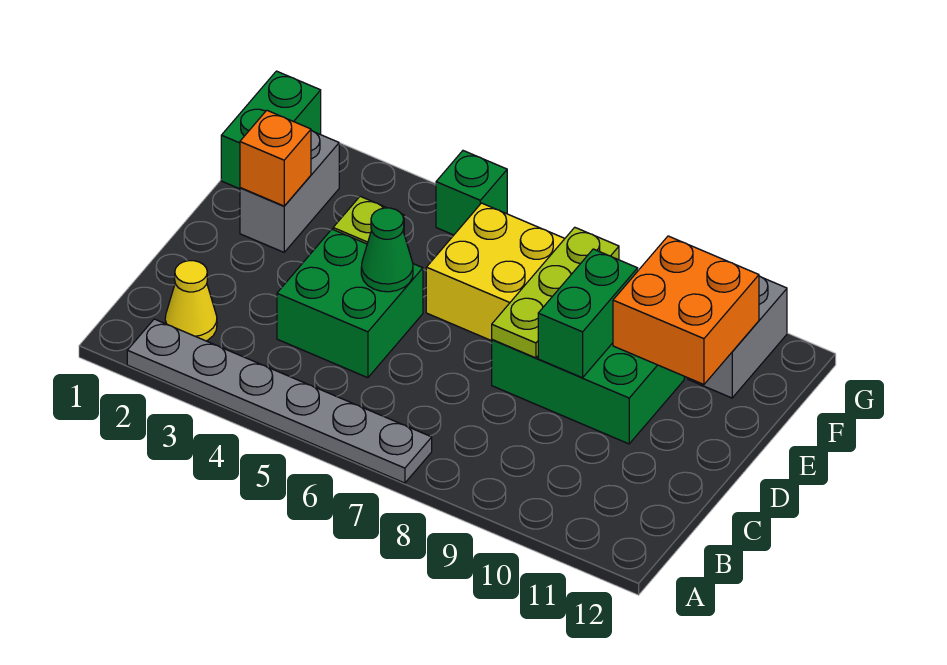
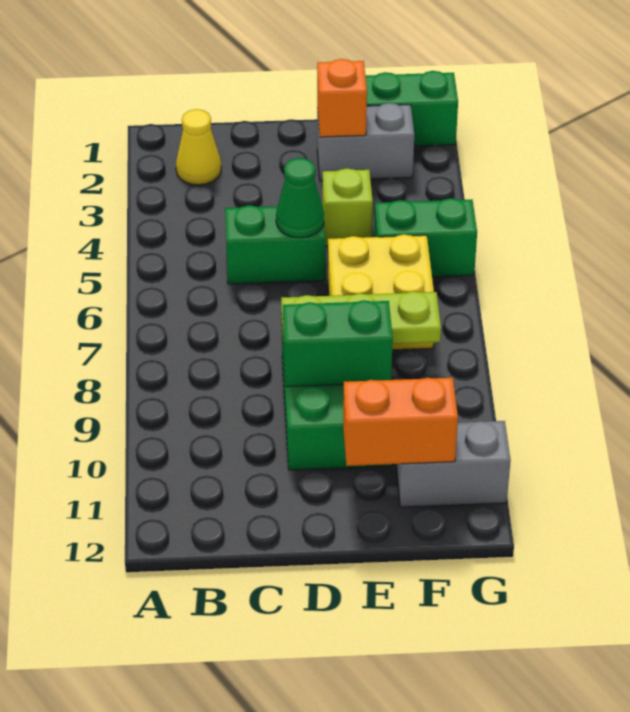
grey plate A2:A7 level 1 -> none
green brick C4:D5 level 1 -> green brick C5:D5 level 1
orange brick E10:F11 level 2 -> orange brick E11:F11 level 2
green brick G5 level 1 -> green brick F5:G5 level 1

